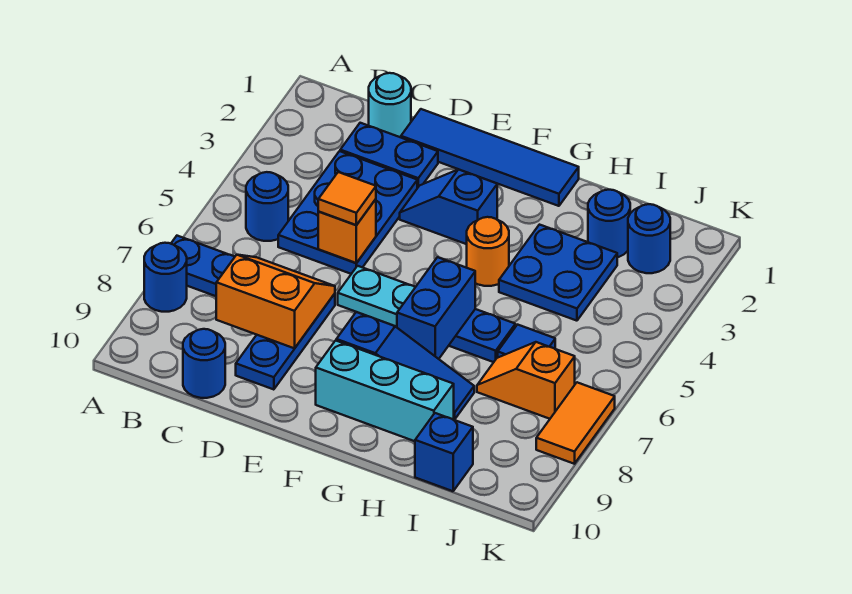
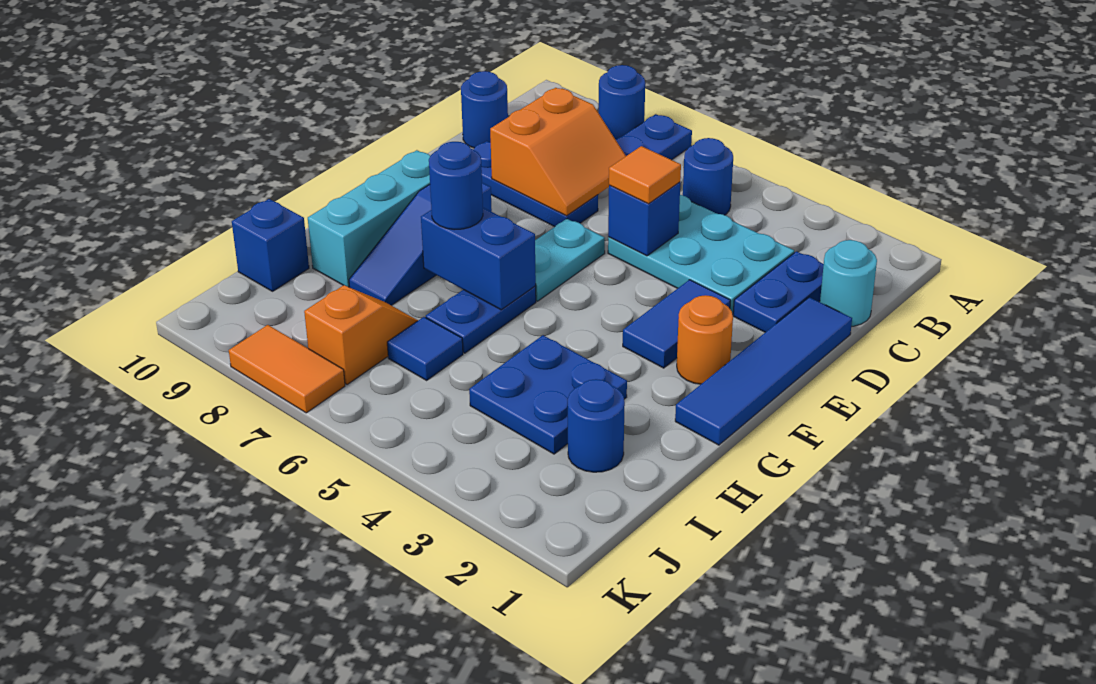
blue plate C3:D5 level 1 -> cyan plate C3:D5 level 1
orange brick D5 level 2 -> blue brick D5 level 2
blue slope E3:F3 level 1 top F -> blue tile E3:F3 level 1
orange round brick G4 level 1 -> orange round brick F2 level 1
blue round brick J2 level 1 -> blue round brick G7 level 3

